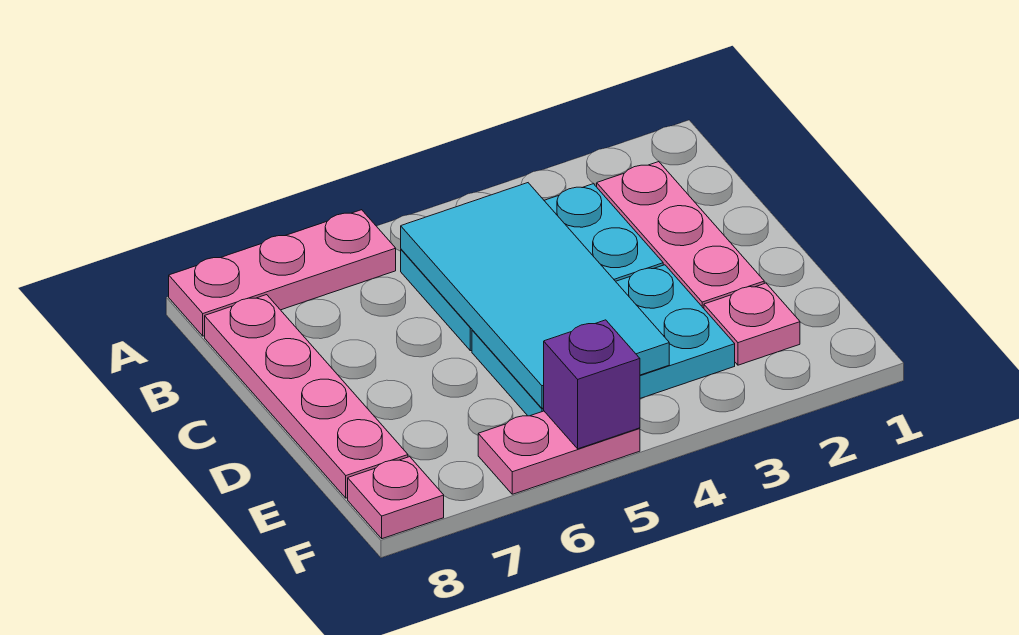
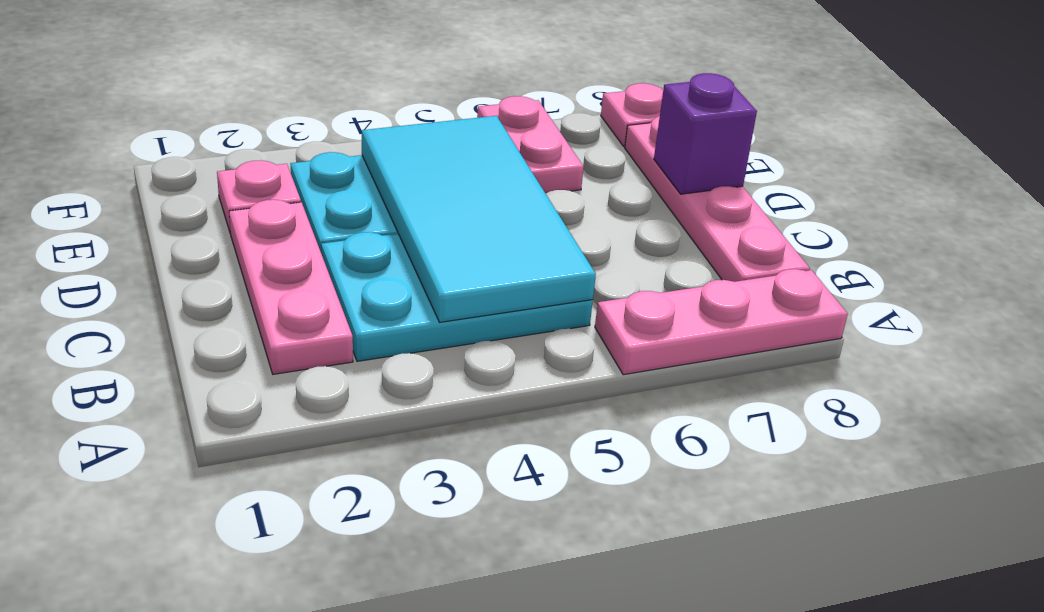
pink plate F5:F6 level 1 -> pink plate E6:F6 level 1
purple brick F5 level 2 -> purple brick D8 level 2

